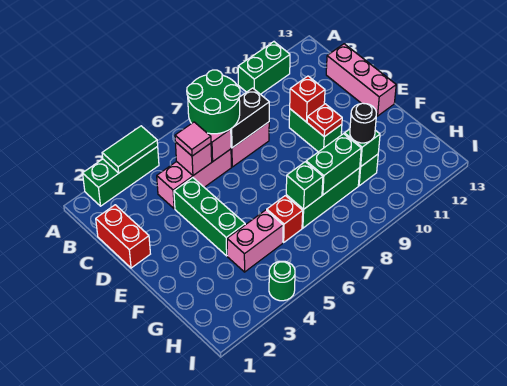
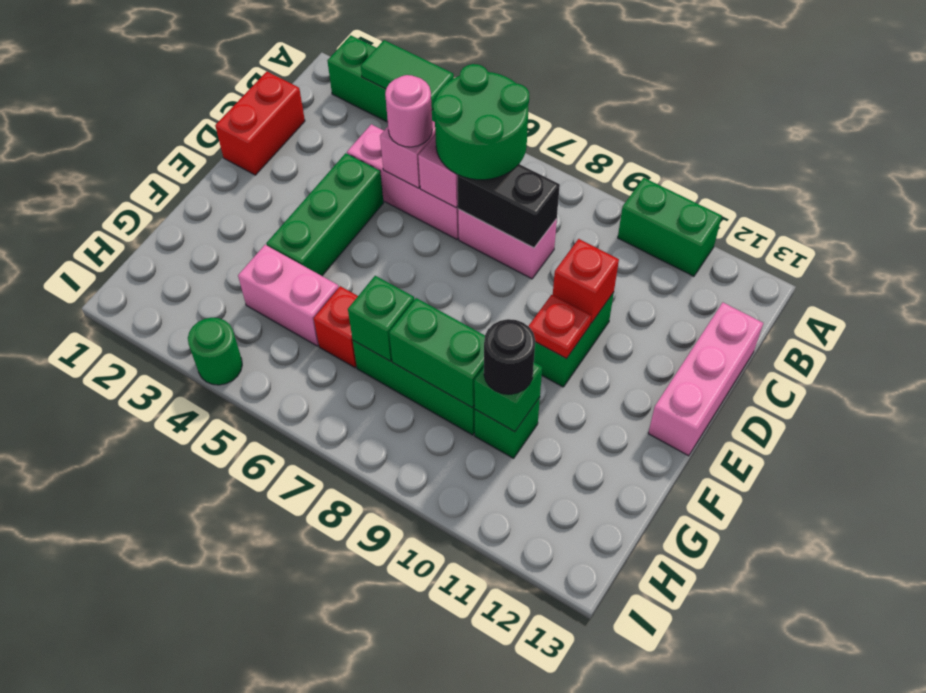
pink tile C5 level 3 -> pink round brick C5 level 3

